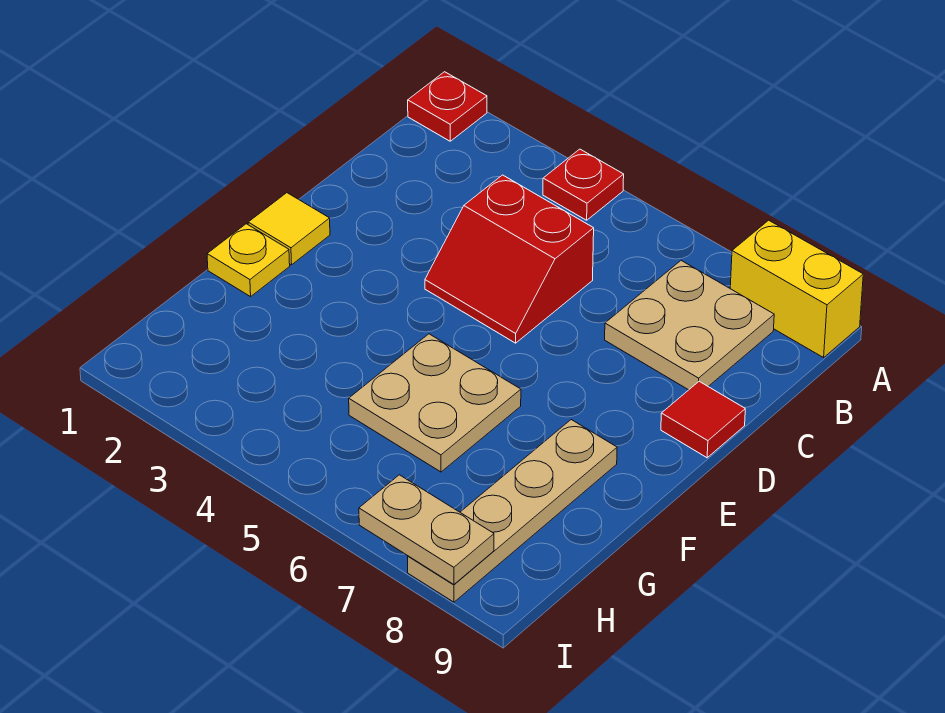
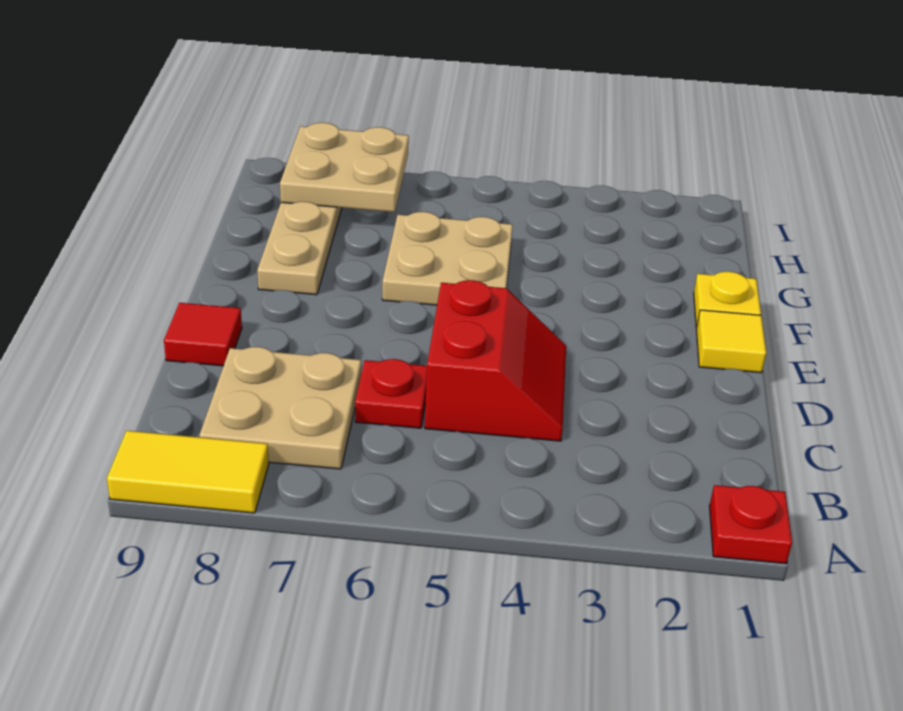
red plate A4 level 1 -> red plate C6 level 1
yellow brick A8:A9 level 1 -> yellow tile A8:A9 level 1
red slope C4:D5 level 1 top C -> red slope C4:D5 level 1 top 5
tan plate I7:I8 level 2 -> tan plate H7:I8 level 2

